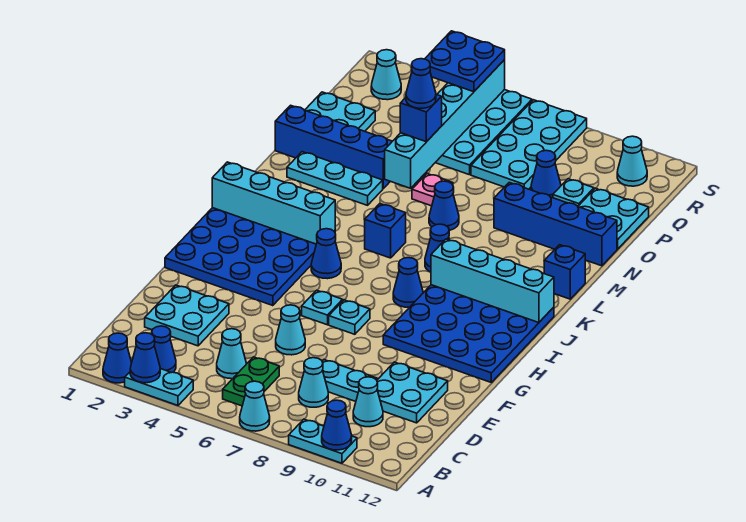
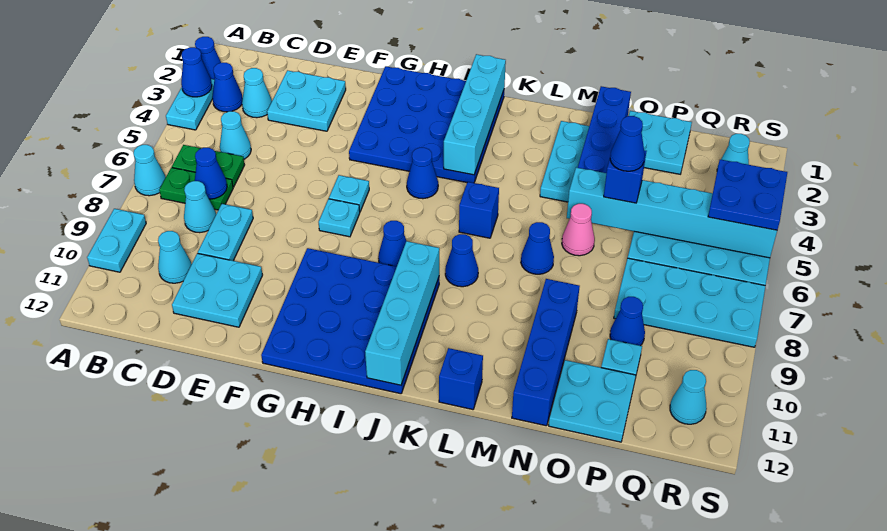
blue cone A10 level 2 -> blue cone C7 level 2
none -> green plate B7:C7 level 1
cyan cone E6 level 1 -> cyan cone C3 level 1
pink plate N6 level 1 -> pink cone N6 level 1

